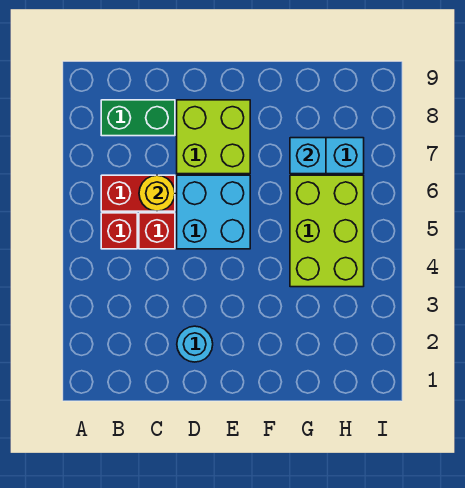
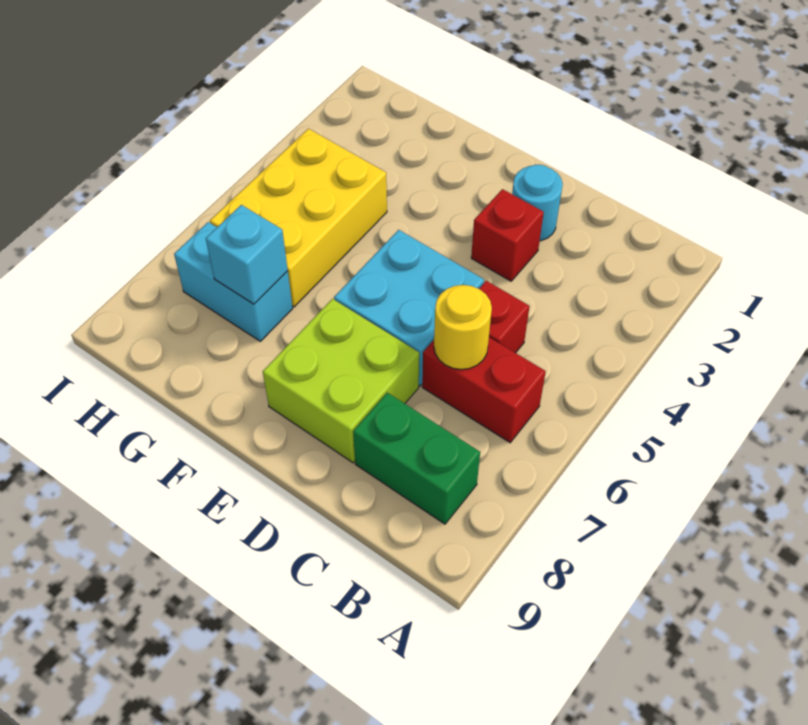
red brick B5 level 1 -> red brick D3 level 1
lime brick G4:H6 level 1 -> yellow brick G4:H6 level 1

